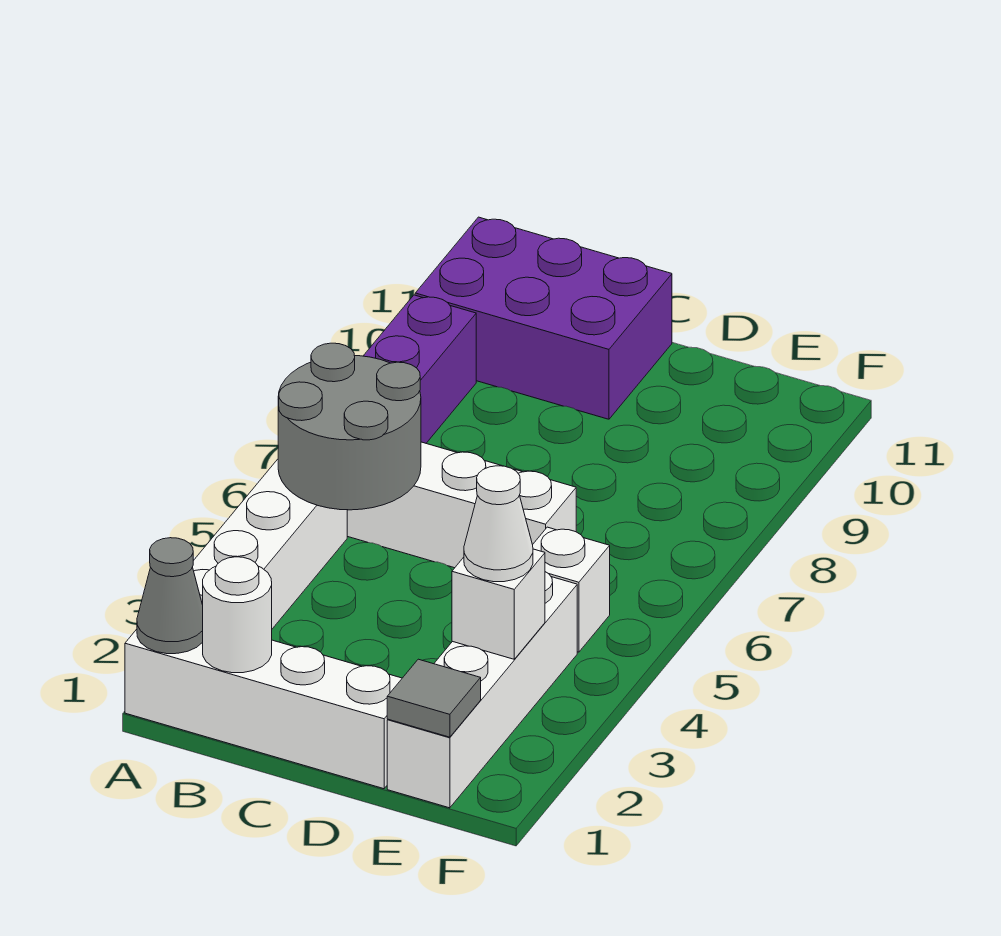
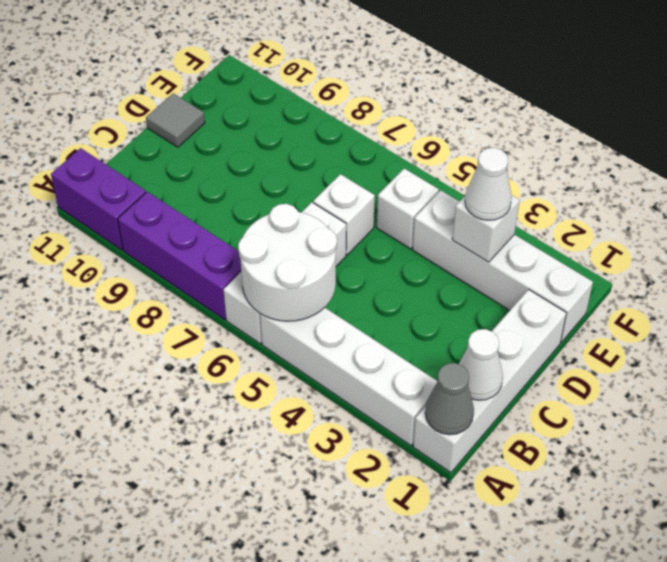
grey round brick A5:B6 level 2 -> white round brick A5:B6 level 2
purple brick A10:C11 level 1 -> purple brick A10:A11 level 1
white round brick B1 level 2 -> white cone B1 level 2
grey tile E1 level 2 -> grey tile D11 level 1

